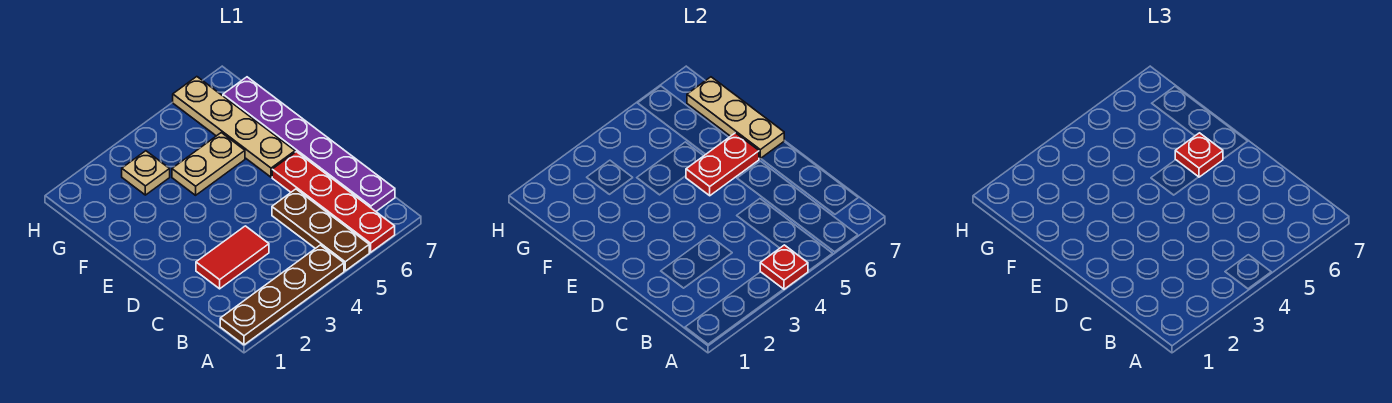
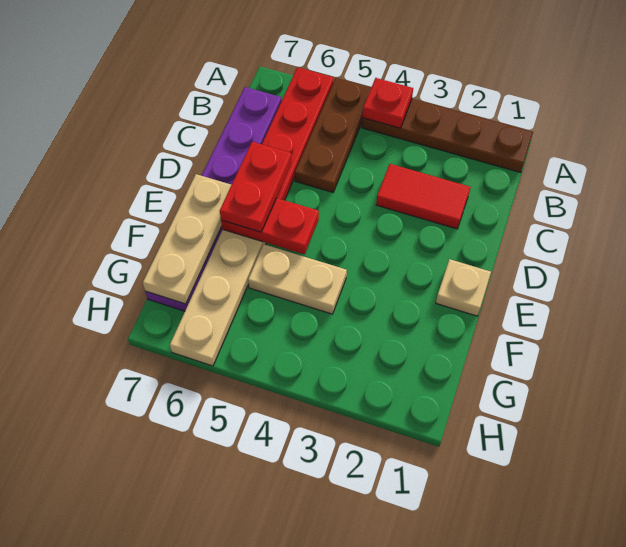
red plate E6 level 3 -> red plate D6:E6 level 3
tan plate G3 level 1 -> tan plate E1 level 1

